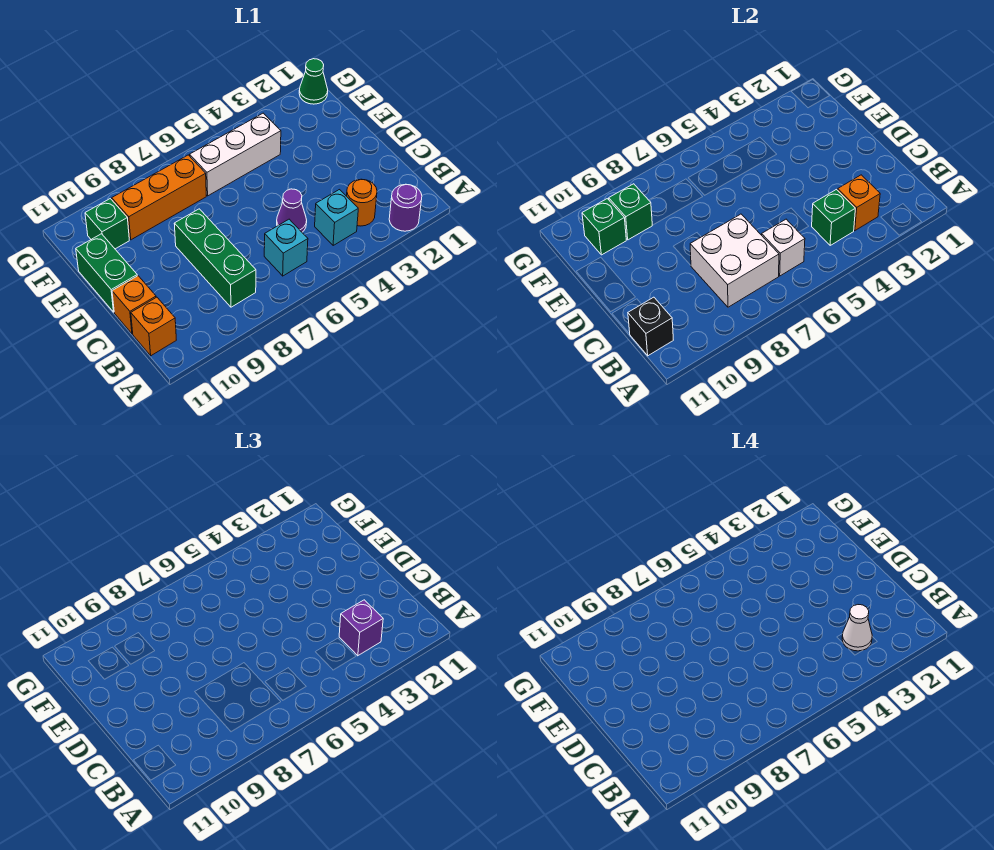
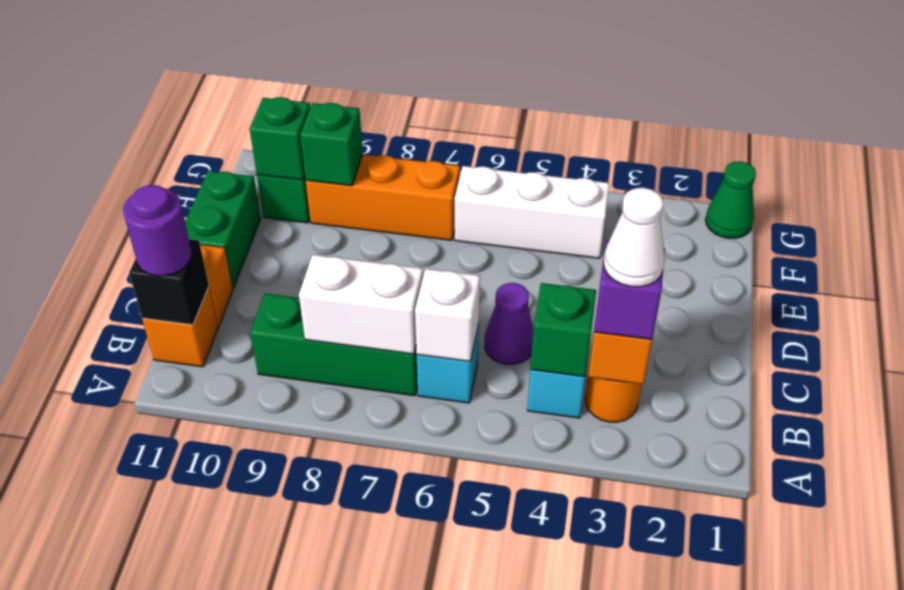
purple round brick A2 level 1 -> purple round brick B11 level 3
white brick B7:C8 level 2 -> white brick B7:B8 level 2
green brick B8:D8 level 1 -> green brick B7:B9 level 1

